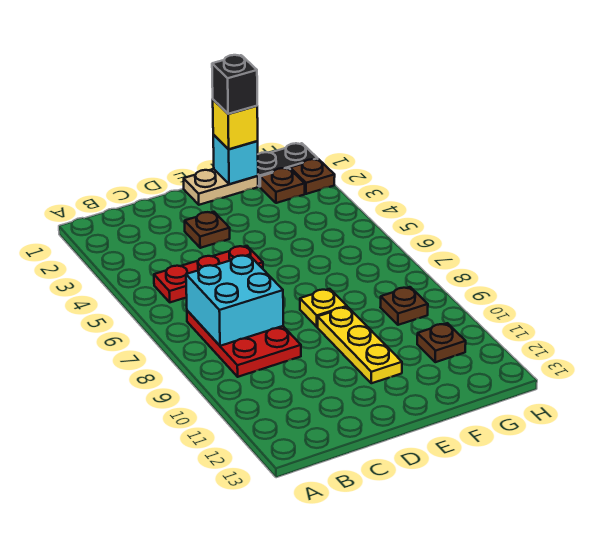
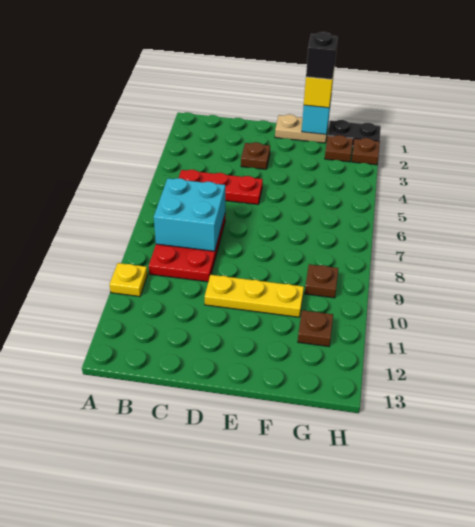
yellow plate E8 level 1 -> yellow plate A10 level 1
yellow plate E9:E11 level 1 -> yellow plate D10:F10 level 1

